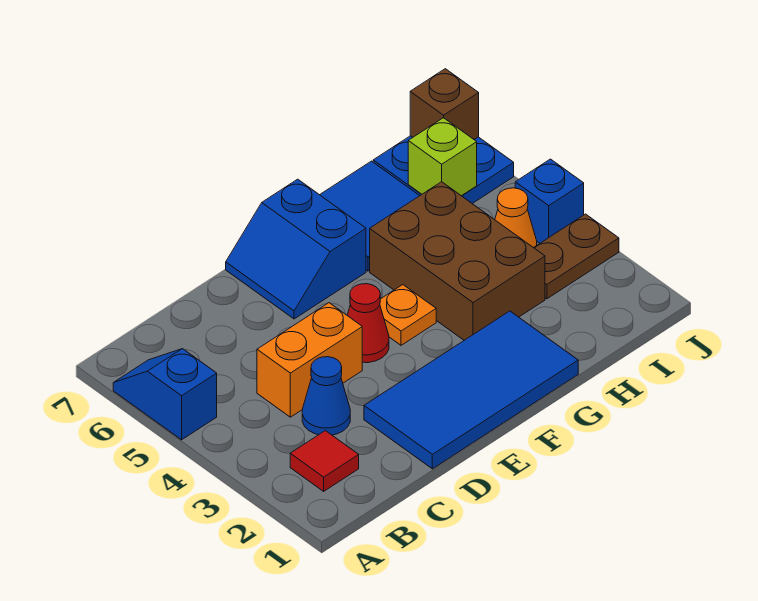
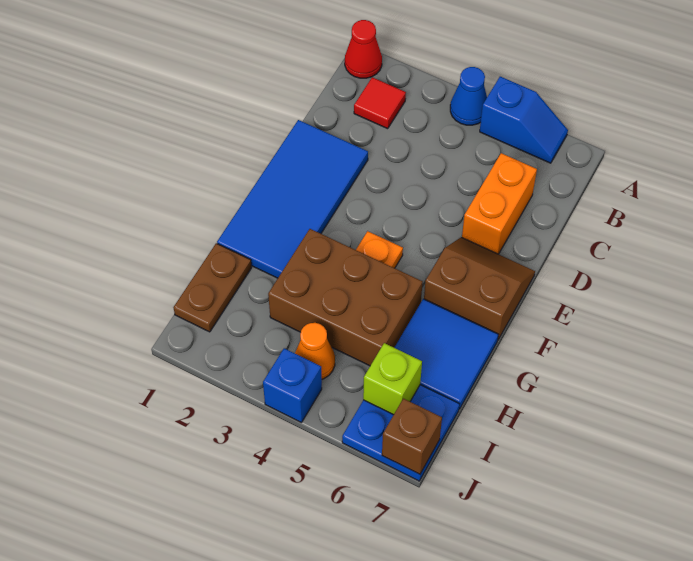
blue cone C3 level 1 -> blue cone A4 level 1
orange brick C4:D4 level 1 -> orange brick C6:D6 level 1
red cone E4 level 1 -> red cone A1 level 1
blue slope E6:F7 level 1 top F -> brown slope E6:F7 level 1 top F
brown plate I3:J3 level 1 -> brown plate H1:I1 level 1

